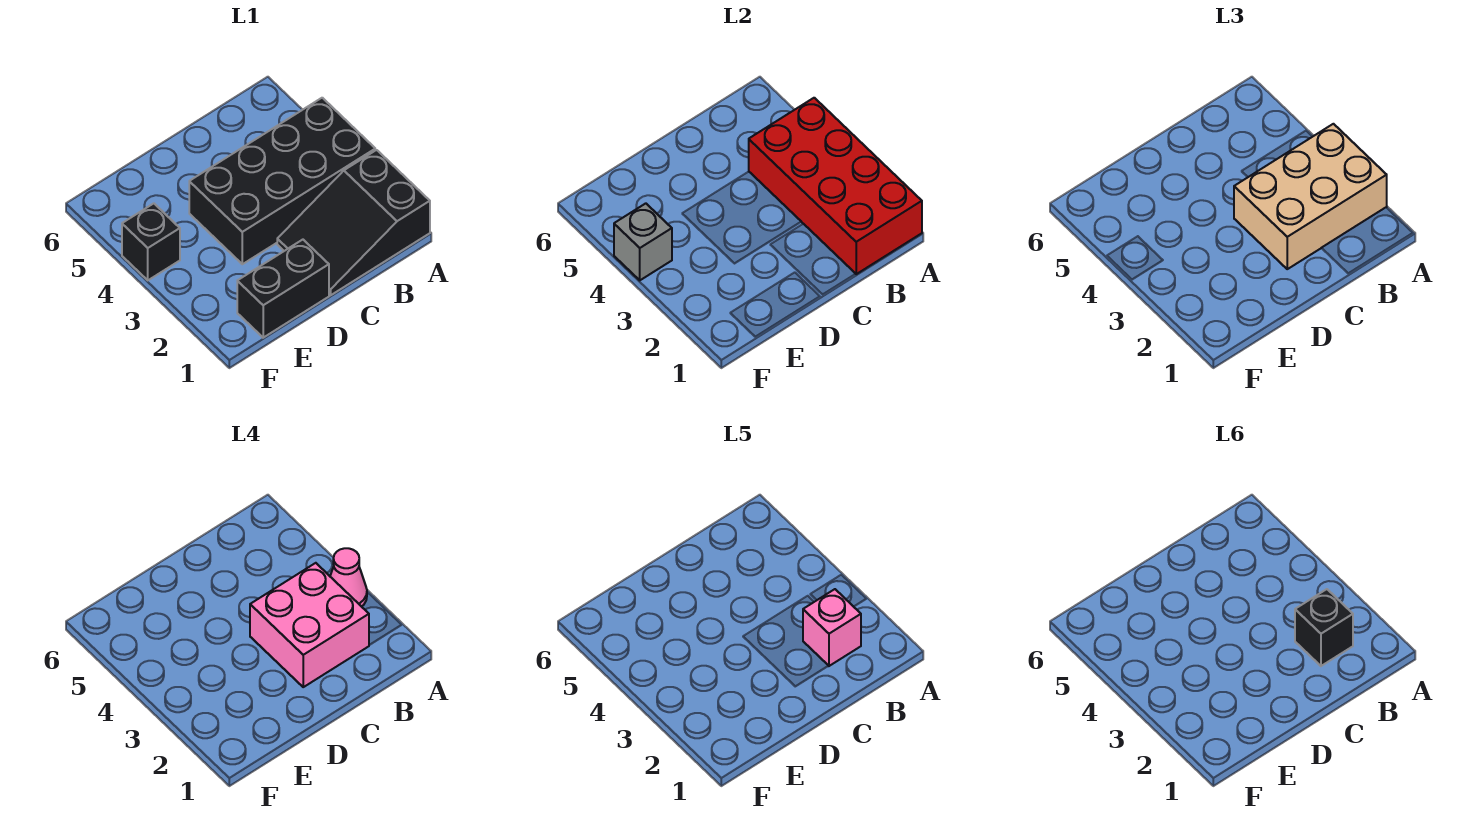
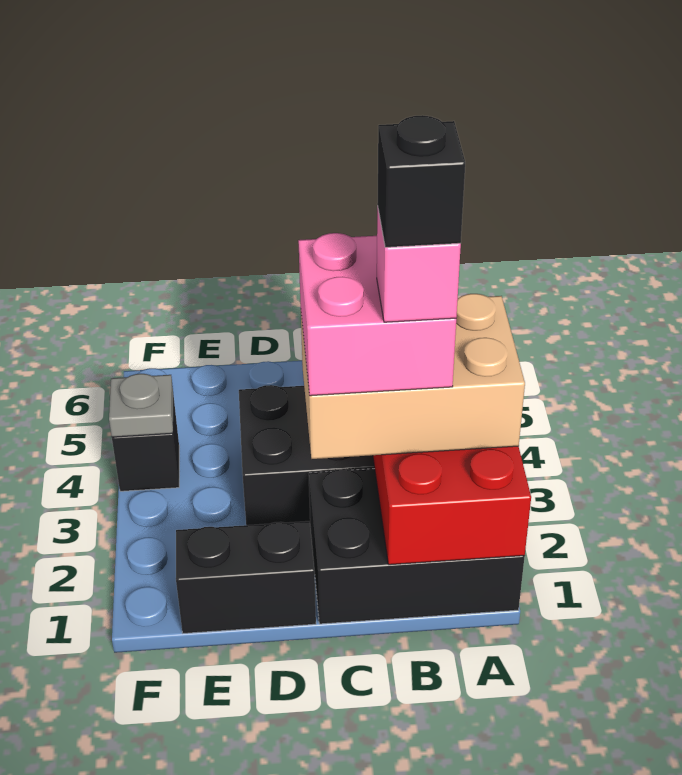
black slope A1:C2 level 1 top A -> black brick A1:C2 level 1
pink cone A3 level 4 -> none
grey brick F4 level 2 -> grey plate F4 level 2

